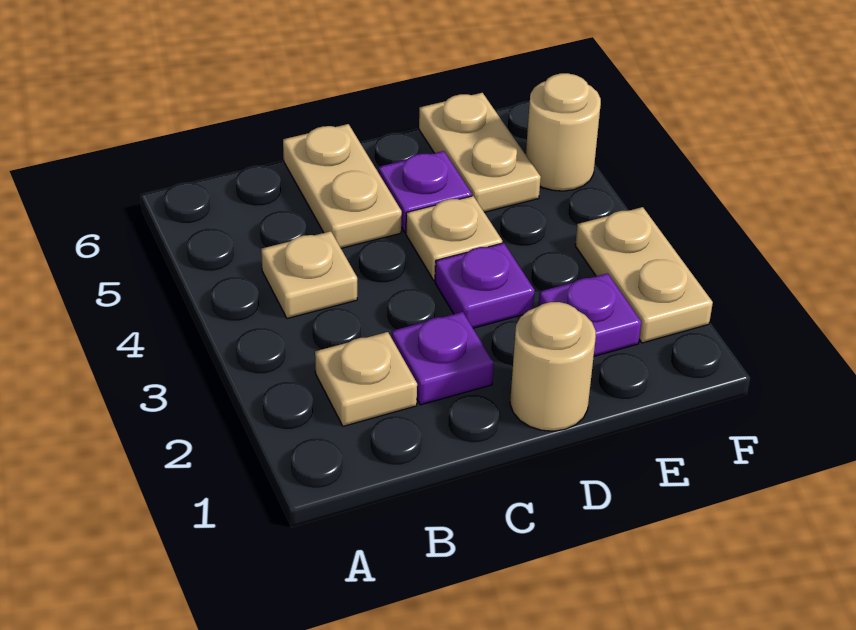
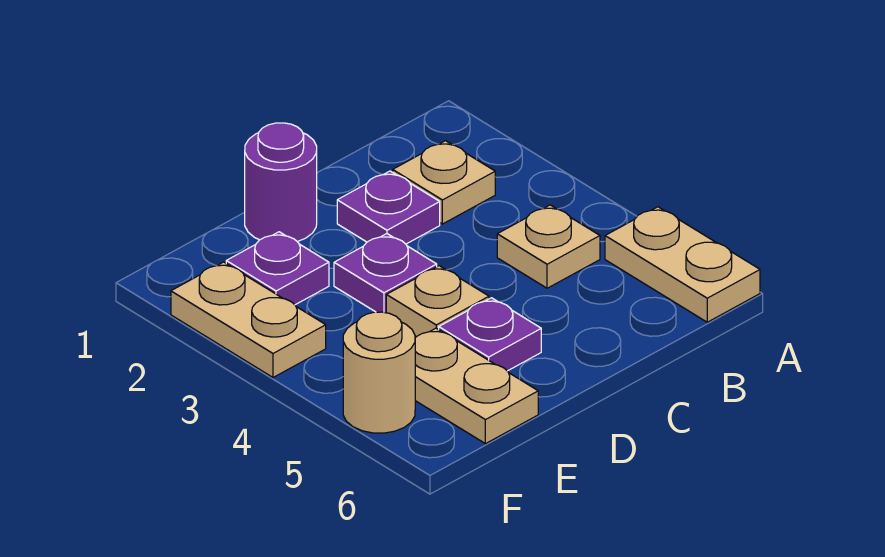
tan plate C5:C6 level 1 -> tan plate A5:A6 level 1
tan round brick D1 level 1 -> purple round brick D1 level 1

